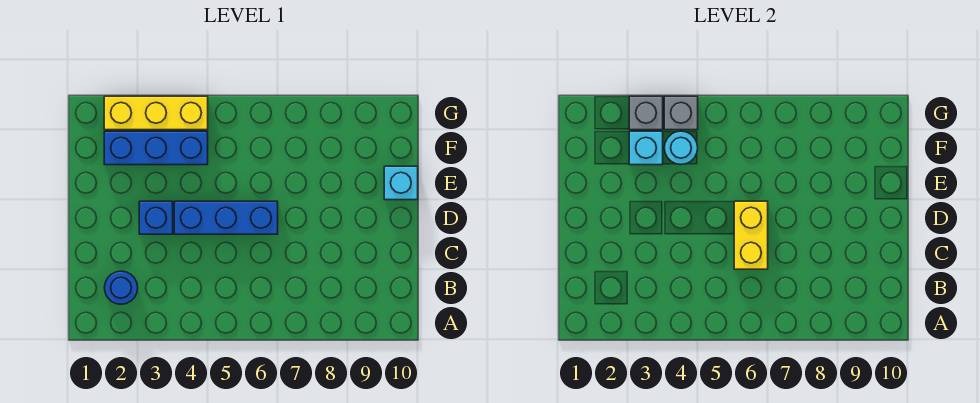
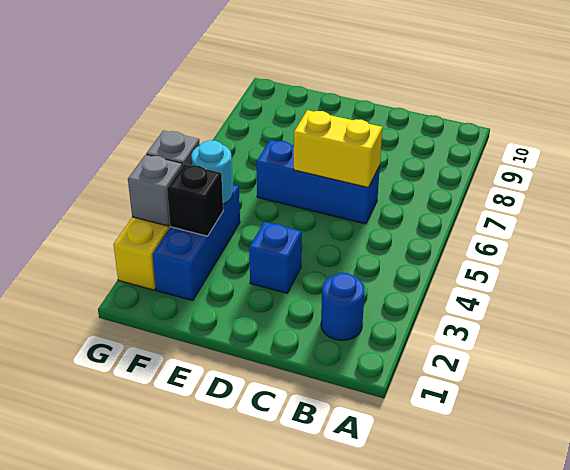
blue brick D4:D6 level 1 -> blue brick C6:E6 level 1
cyan brick E10 level 1 -> none
cyan brick F3 level 2 -> black brick F3 level 2

